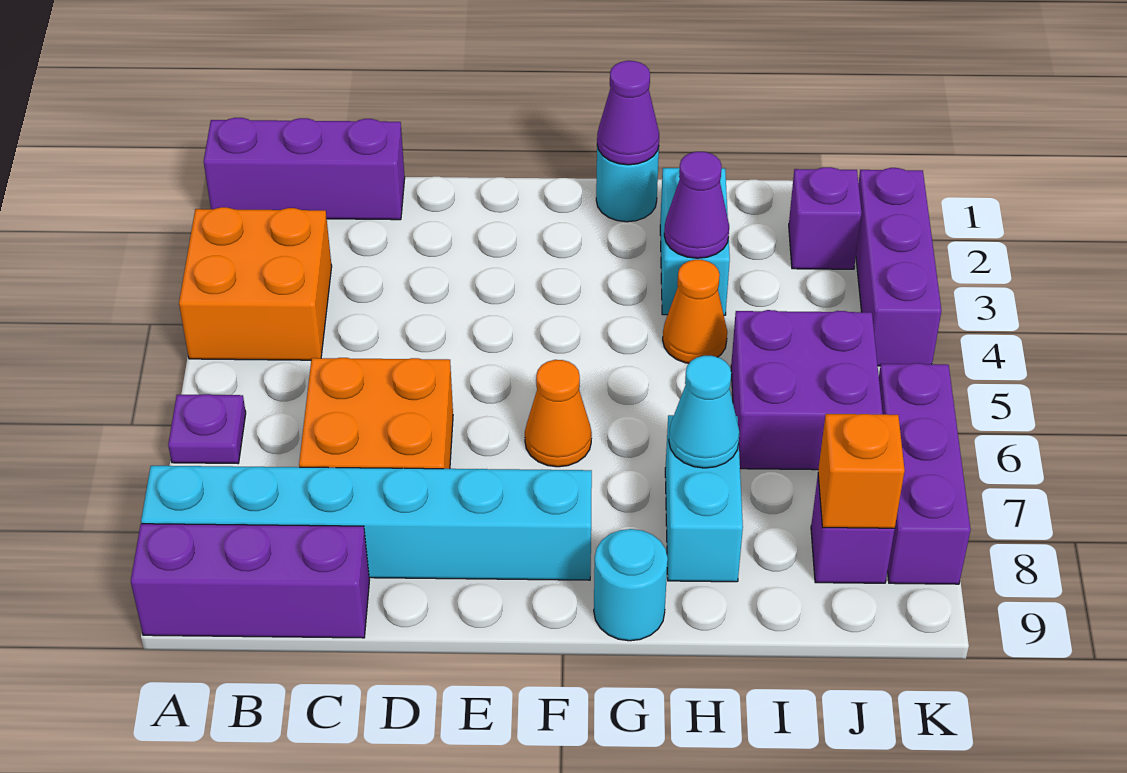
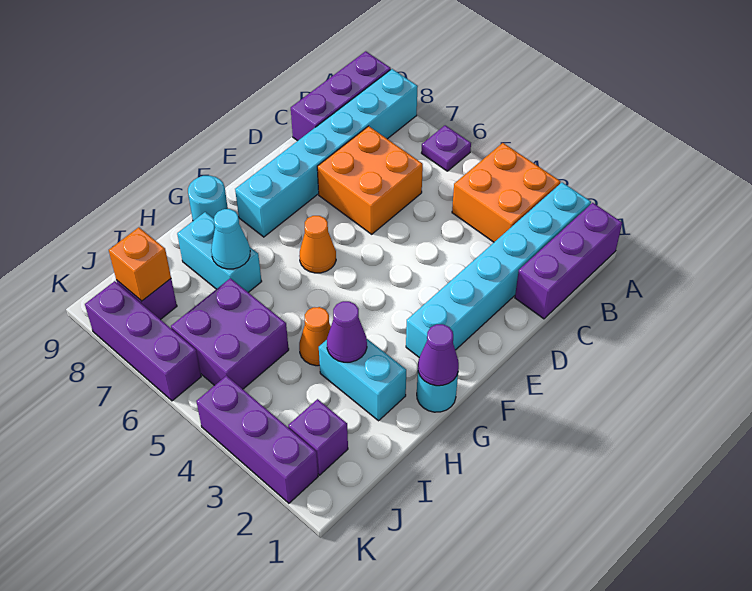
none -> cyan brick A2:F2 level 1

